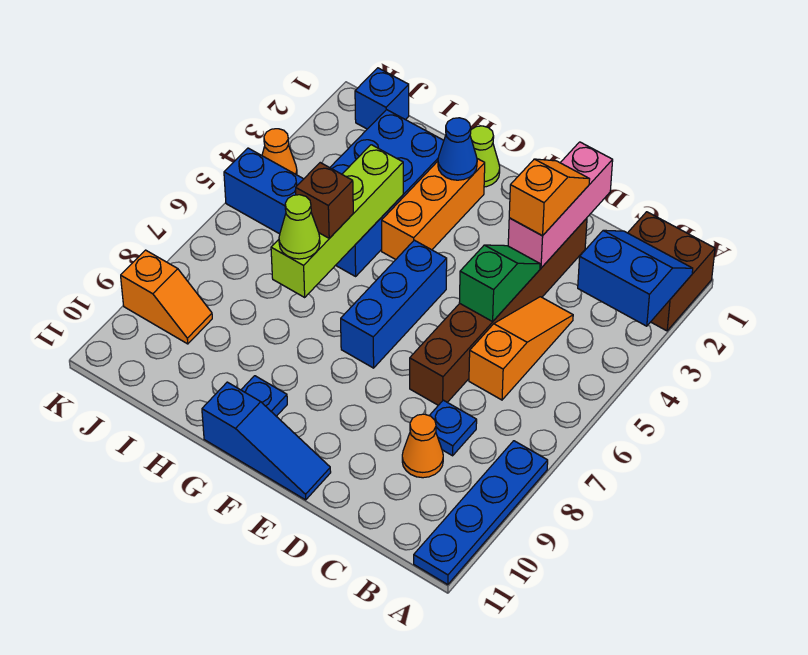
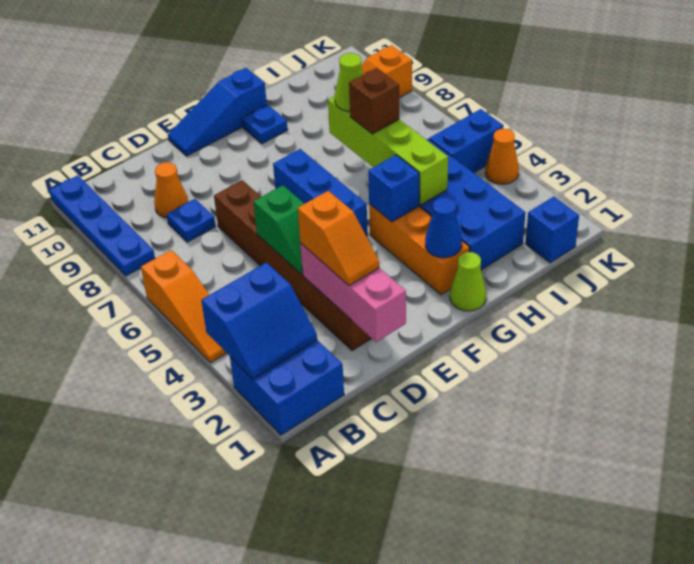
brown brick A1:B2 level 1 -> blue brick A1:B2 level 1
orange slope C4:C6 level 1 top 6 -> orange slope A4:A6 level 1 top 6
none -> blue brick G4 level 2

